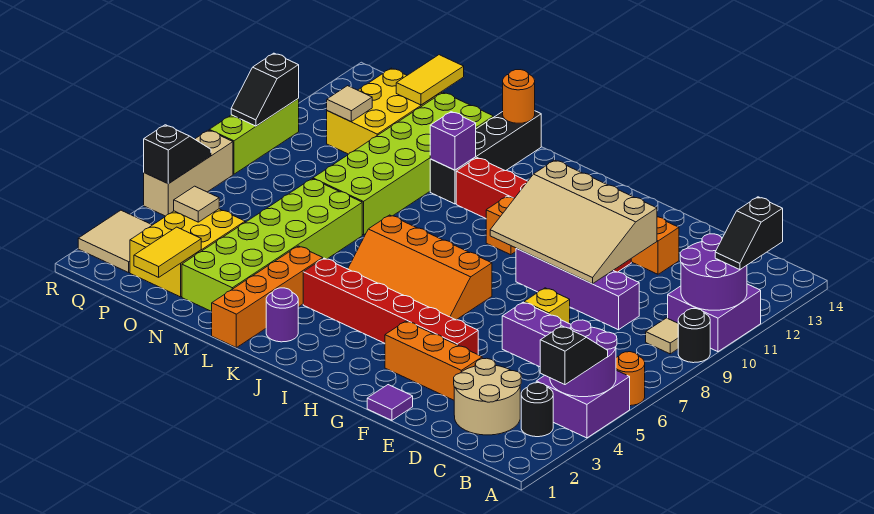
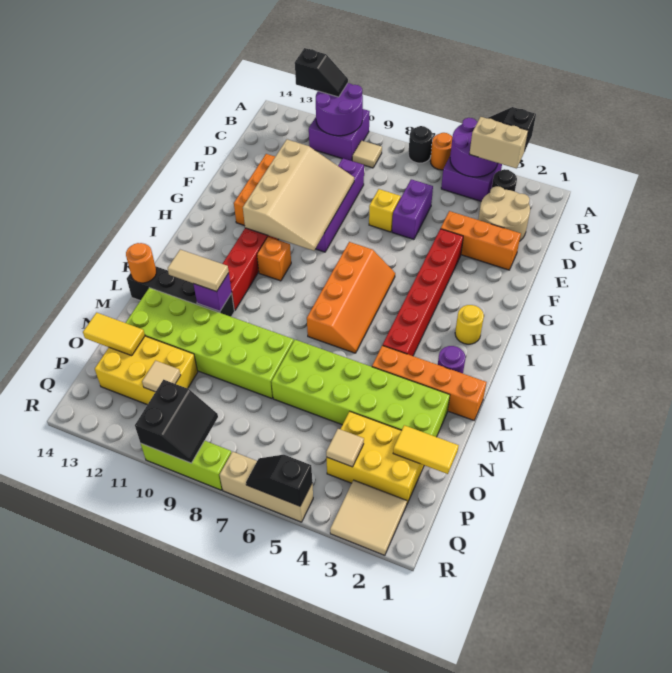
black round brick A9 level 1 -> black round brick A7 level 1
none -> tan brick B3:B4 level 3
orange brick E3:G3 level 1 -> orange brick E2:E4 level 1
purple tile F1 level 1 -> none
none -> yellow round brick I2 level 1
none -> tan tile L11:L12 level 3
black slope R9:R10 level 2 top 10 -> black slope Q9:R10 level 2 top 10

